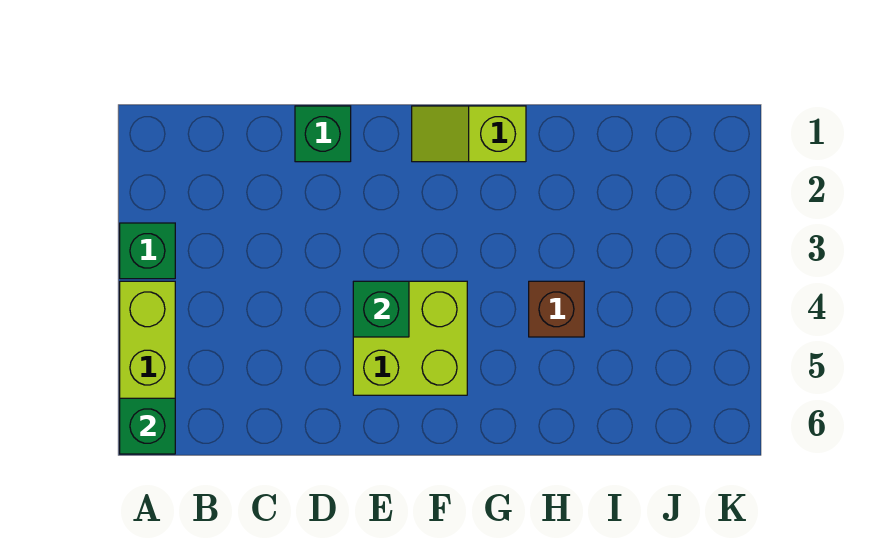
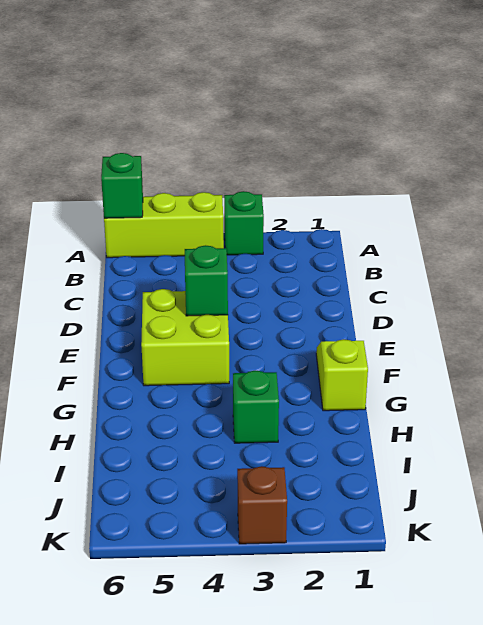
green brick D1 level 1 -> green brick H3 level 1
brown brick H4 level 1 -> brown brick K3 level 1

